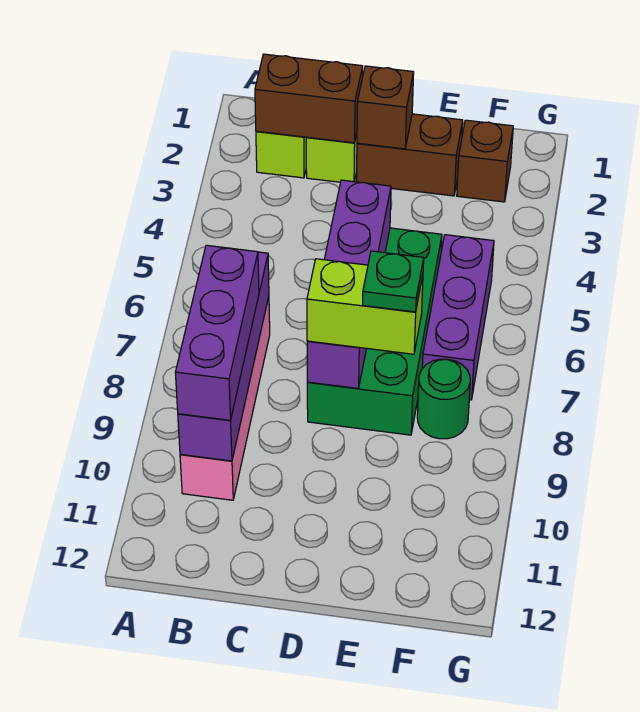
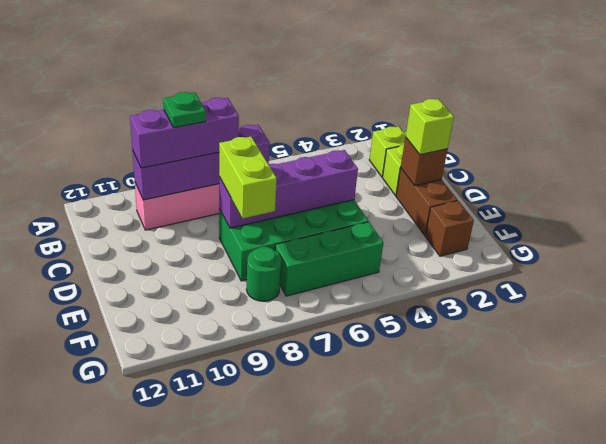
brown brick B2:C2 level 2 -> none
none -> lime brick D2 level 3
green plate E8 level 4 -> green plate B9 level 4
purple brick F5:F7 level 1 -> green brick F5:F7 level 1

